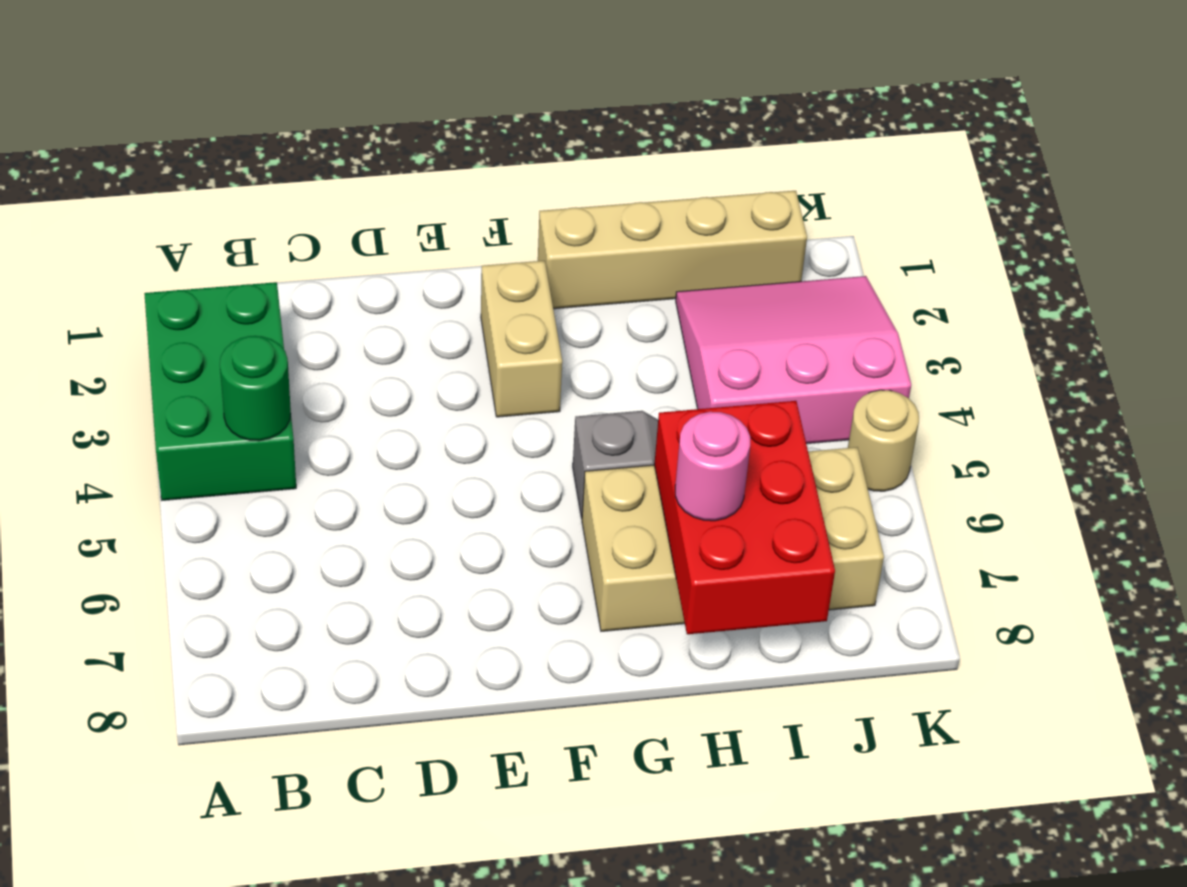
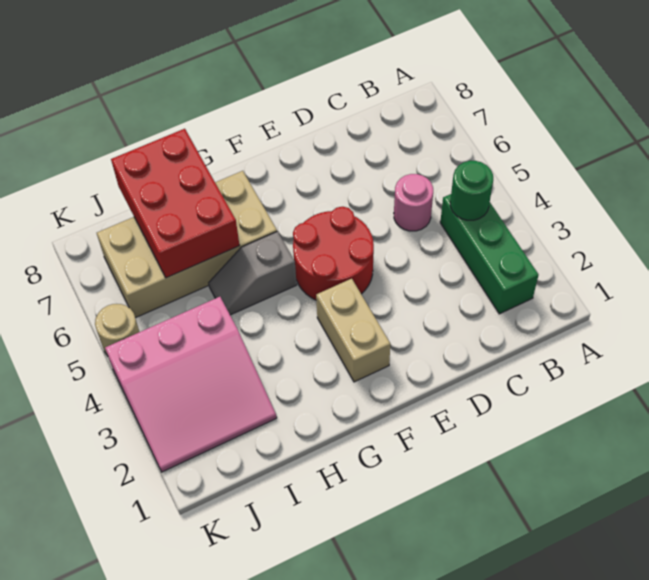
green brick A2:B4 level 1 -> green brick B2:B4 level 1
none -> red round brick E4:F5 level 1
tan brick G1:J1 level 1 -> none
pink round brick H7 level 3 -> pink round brick C5 level 1

